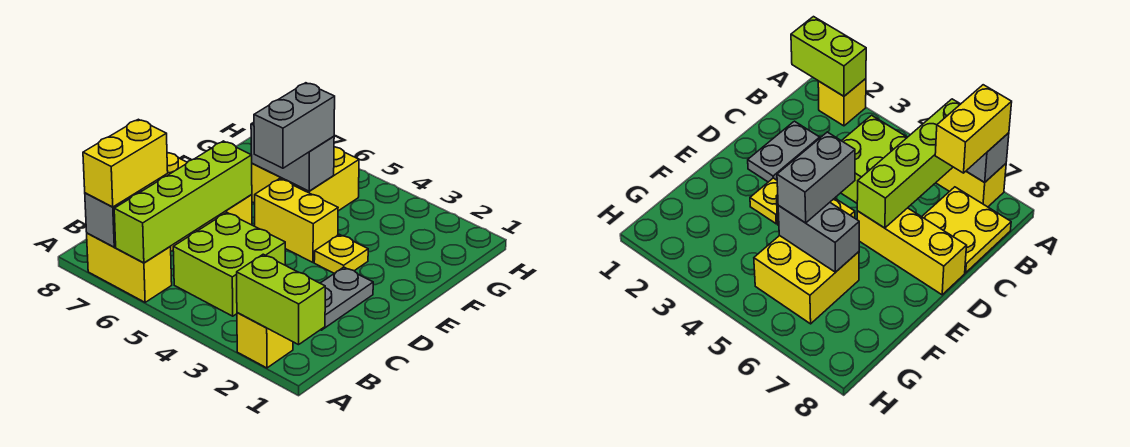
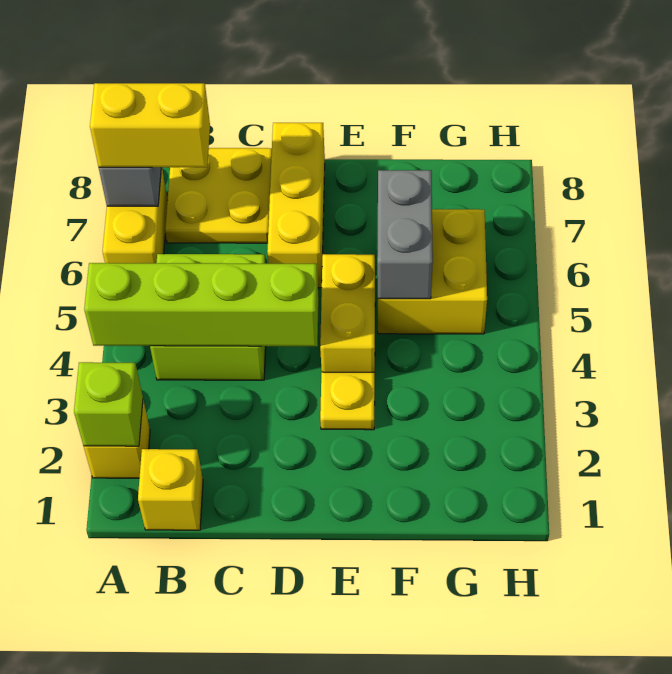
lime brick A1:A2 level 2 -> lime brick A2 level 2
lime brick A6:D6 level 2 -> lime brick A4:D4 level 2
none -> yellow brick B1 level 1
grey plate C2:D2 level 1 -> none
grey brick E5:F5 level 3 -> none

